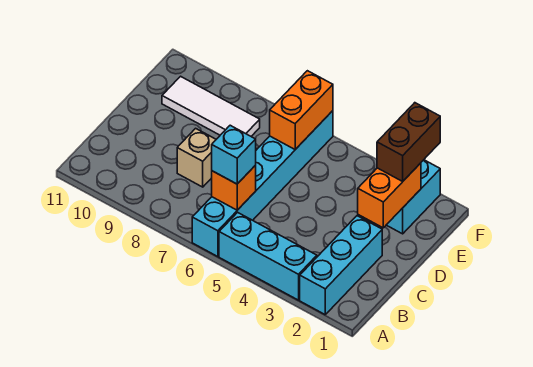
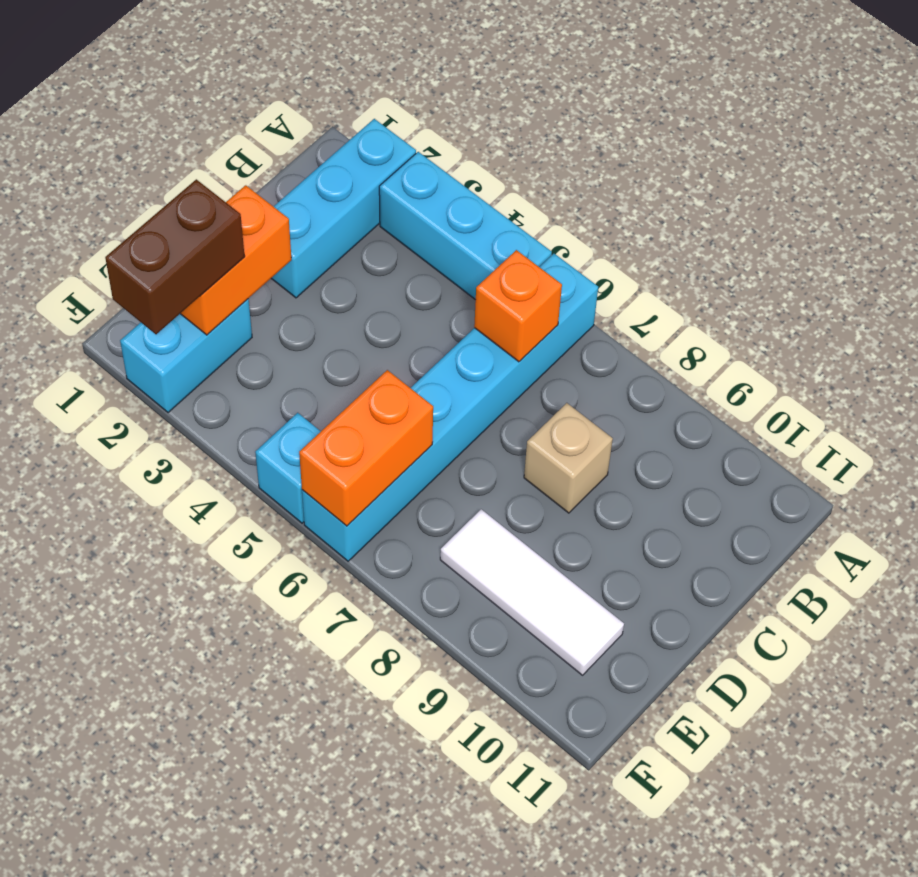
cyan brick B6 level 3 -> cyan brick F5 level 1

